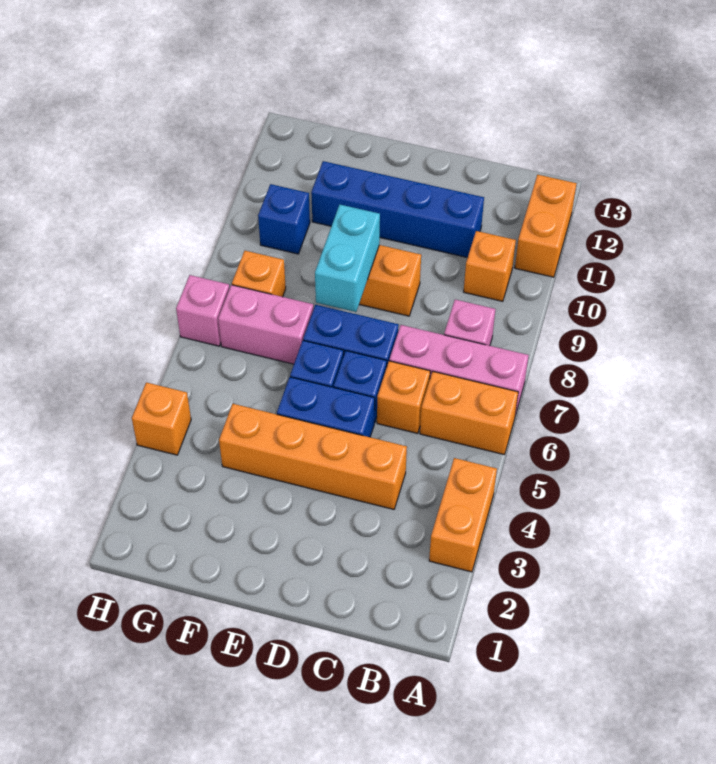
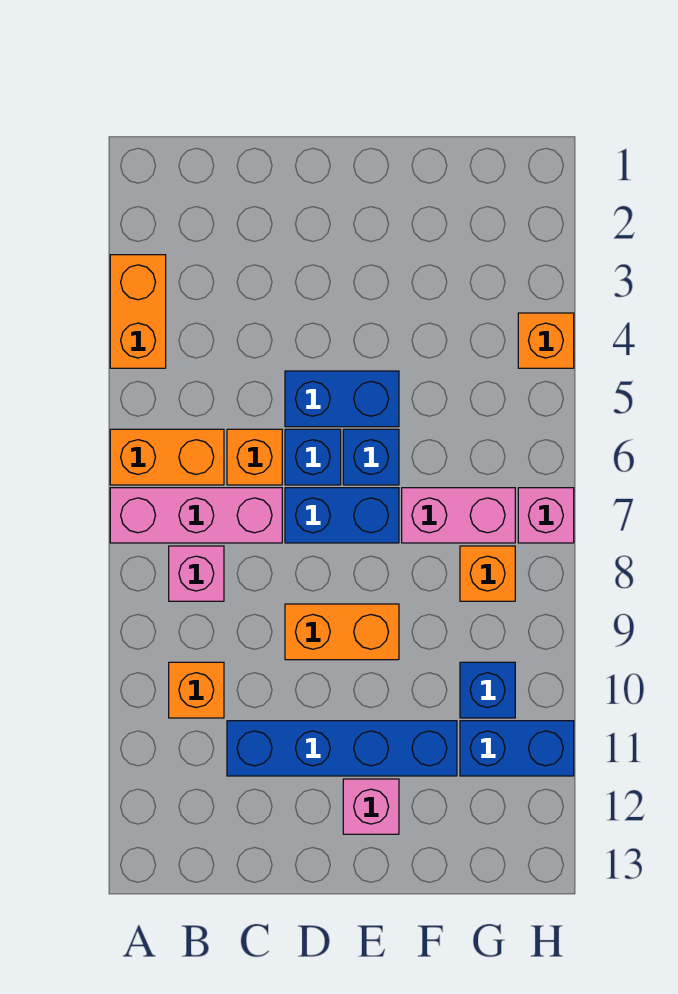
orange brick A11:A12 level 1 -> none
orange brick C4:F4 level 1 -> none
cyan brick E8:E9 level 2 -> none
none -> pink brick E12 level 1
none -> blue brick G11:H11 level 1

